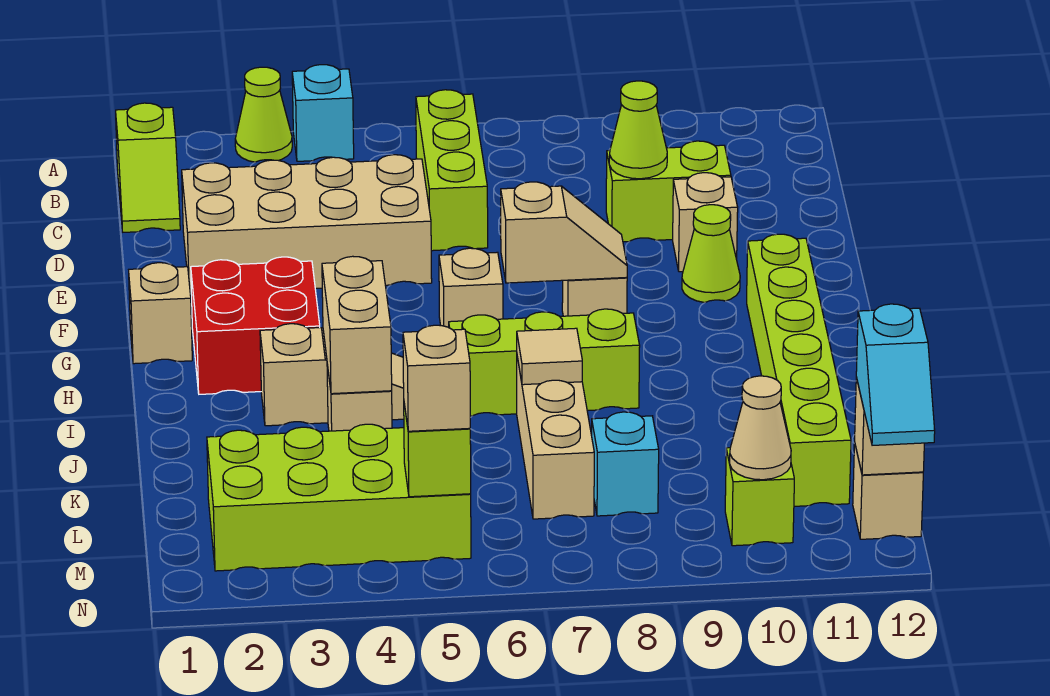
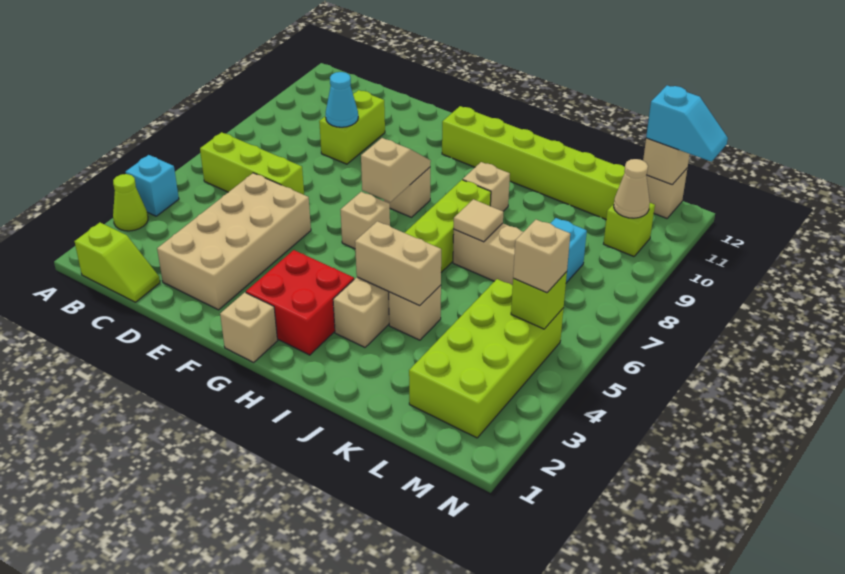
lime cone D9 level 2 -> cyan cone D9 level 2
tan brick E10 level 1 -> tan brick I9 level 1
lime cone F10 level 1 -> none

